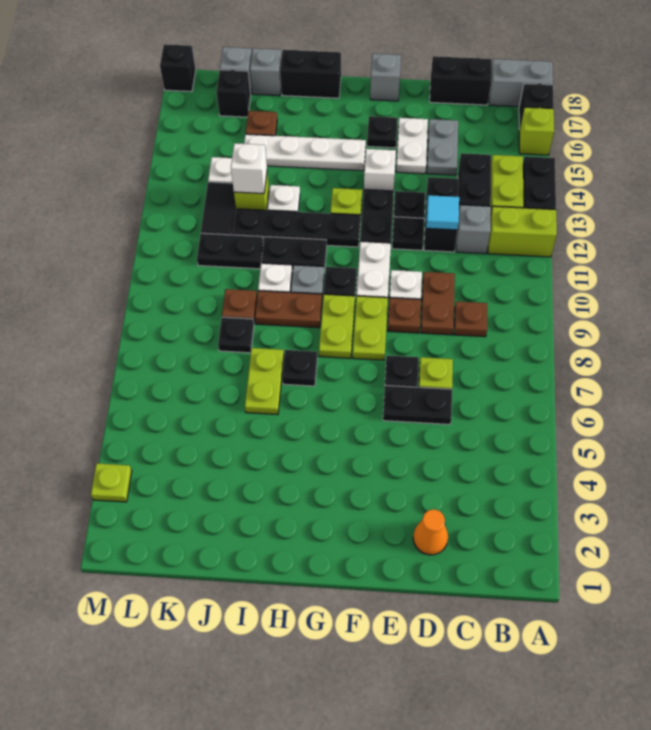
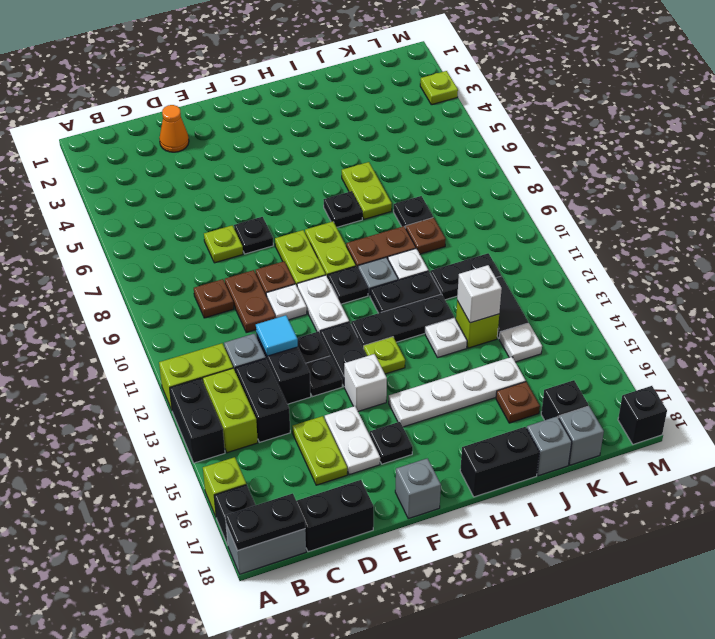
black plate D6:E6 level 1 -> black plate A18:B18 level 2
grey plate D15:D16 level 1 -> lime plate D15:D16 level 1
black plate G12:J12 level 1 -> black plate G12:I12 level 1

